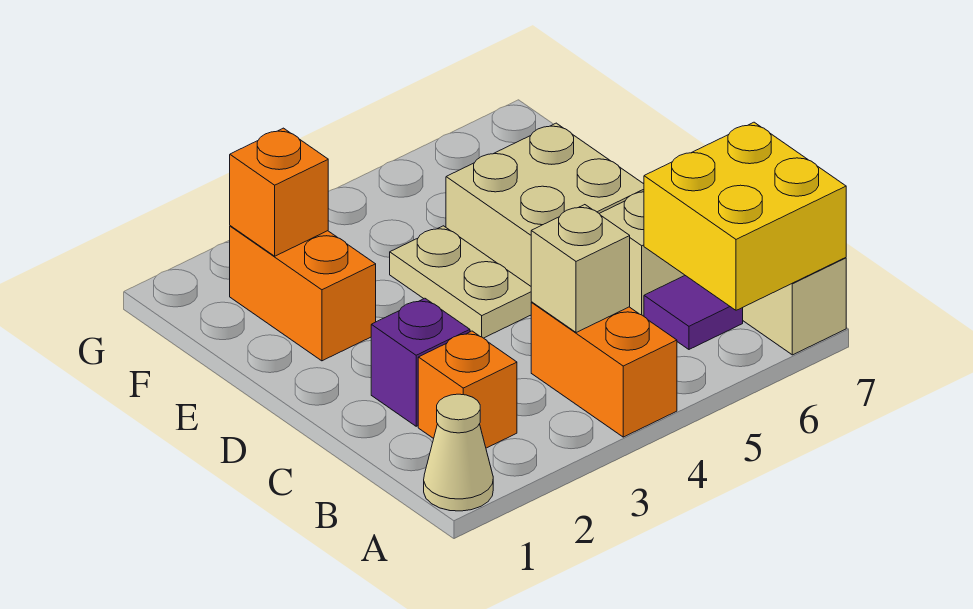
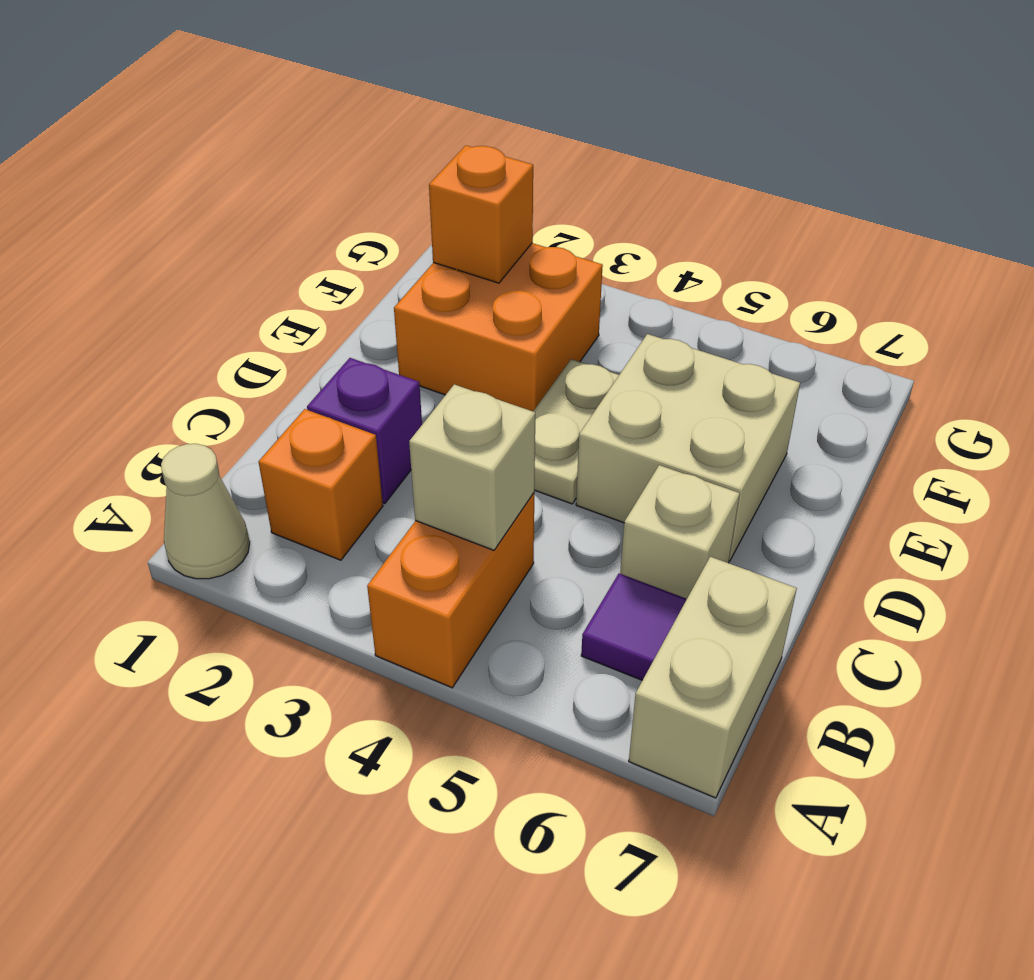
yellow brick A6:B7 level 2 -> none
orange brick E2:F2 level 1 -> orange brick E2:F3 level 1

